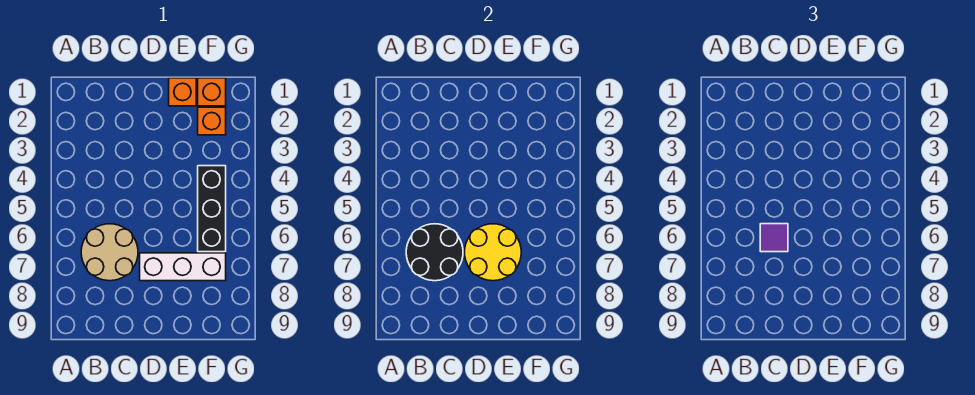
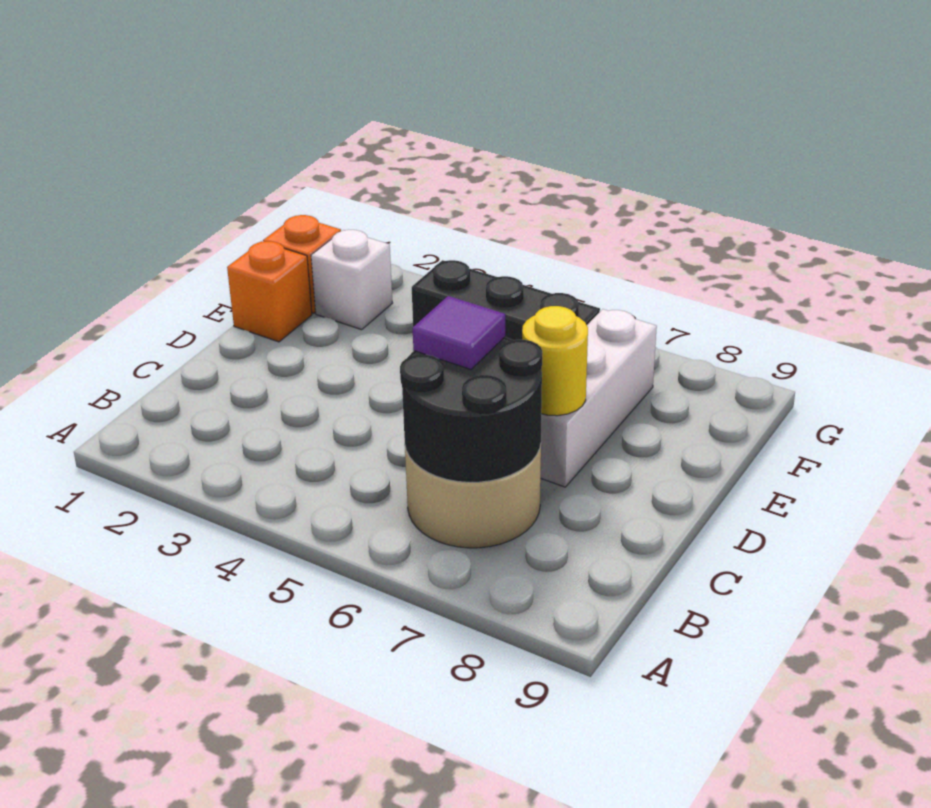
yellow round brick D6:E7 level 2 -> yellow round brick D7 level 2
orange brick F2 level 1 -> white brick F2 level 1

